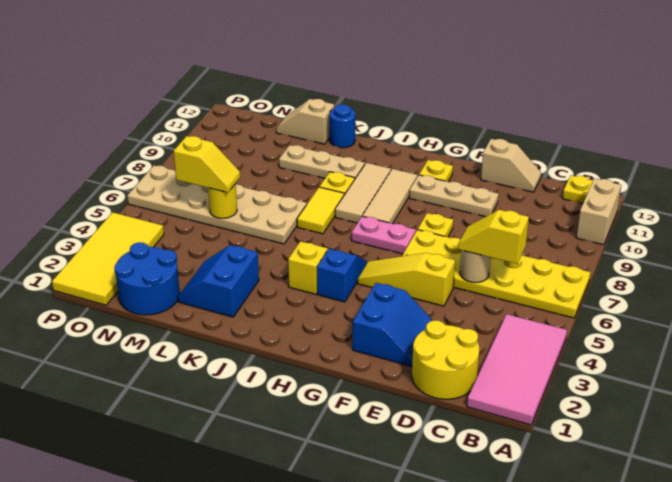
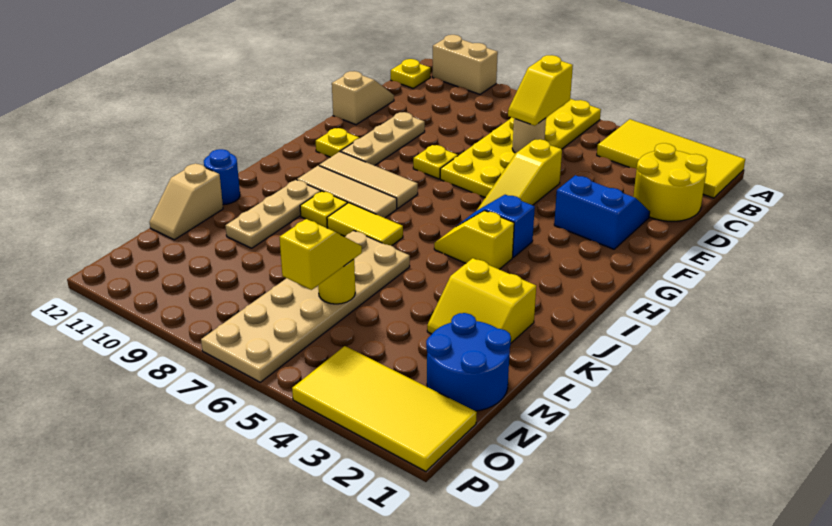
pink tile A1:B4 level 1 -> yellow tile A1:B4 level 1
pink plate G7:H7 level 1 -> none
blue slope K2:L3 level 1 top K -> yellow slope K2:L3 level 1 top K

